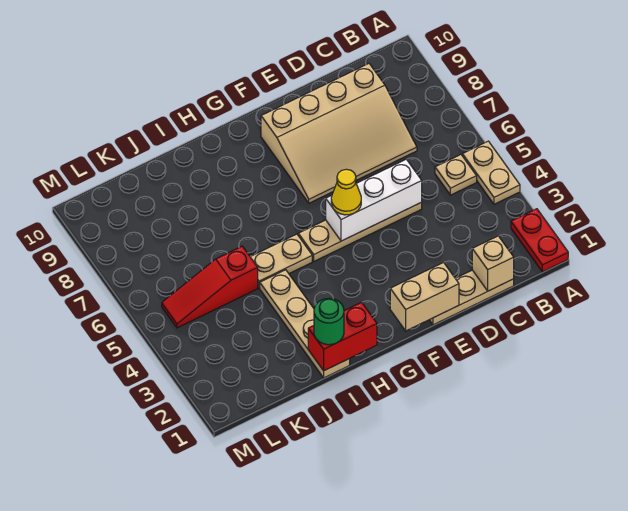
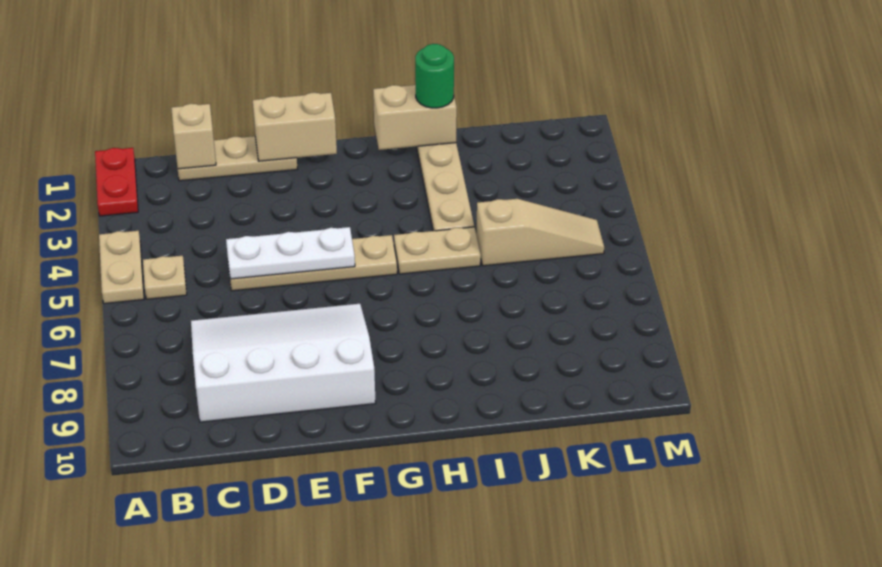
tan slope C7:F9 level 1 top 9 -> white slope C7:F9 level 1 top 9
white brick D5:F5 level 2 -> white plate D5:F5 level 2
yellow cone F5 level 3 -> none
red brick H1:I1 level 2 -> tan brick H1:I1 level 2
red slope J5:L5 level 1 top J -> tan slope J5:L5 level 1 top J

